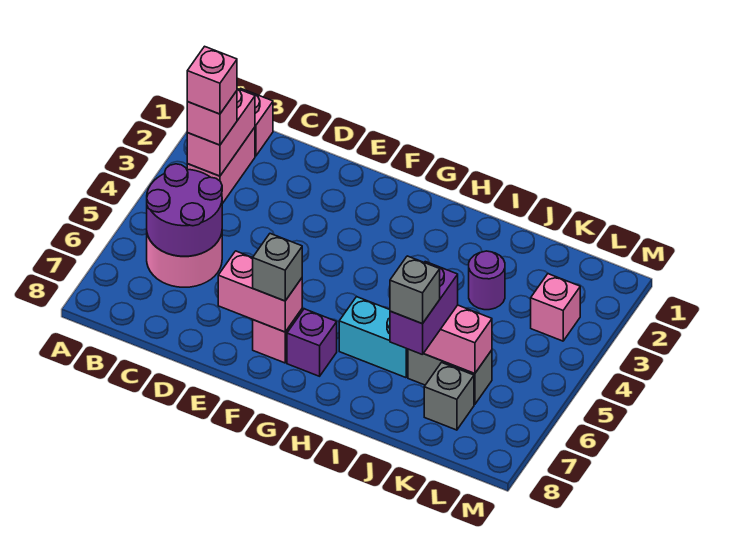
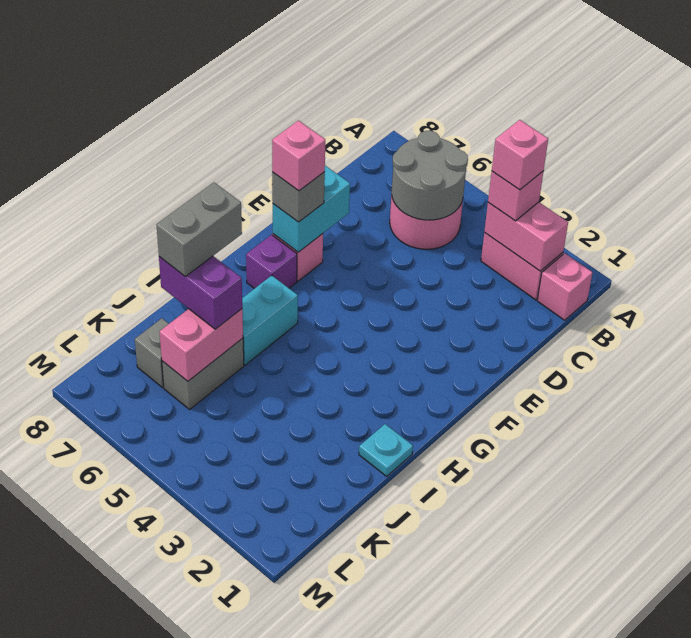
purple round brick B5:C6 level 2 -> grey round brick B5:C6 level 2
pink brick E7:F7 level 2 -> cyan brick E7:F7 level 2
none -> cyan plate I1 level 1
purple round brick J3 level 1 -> none
grey brick J7 level 4 -> grey brick I7:J7 level 4
pink brick L3 level 1 -> pink brick F7 level 4

